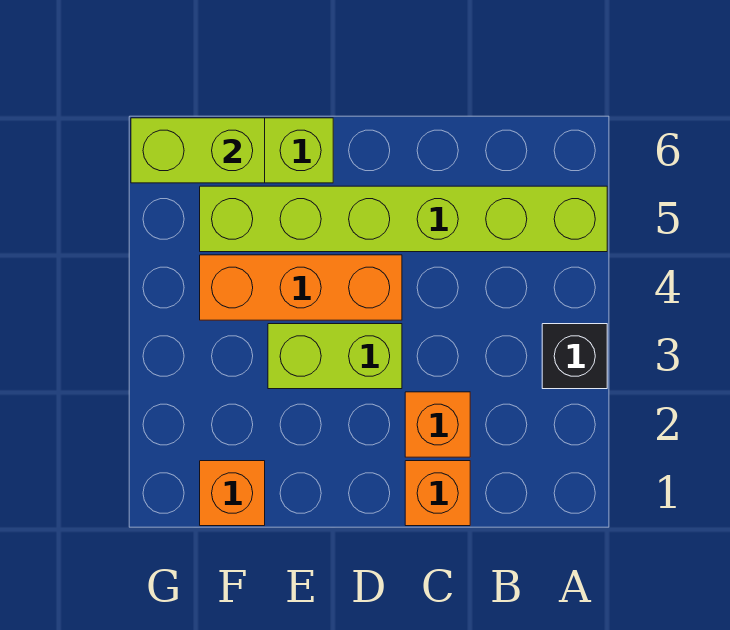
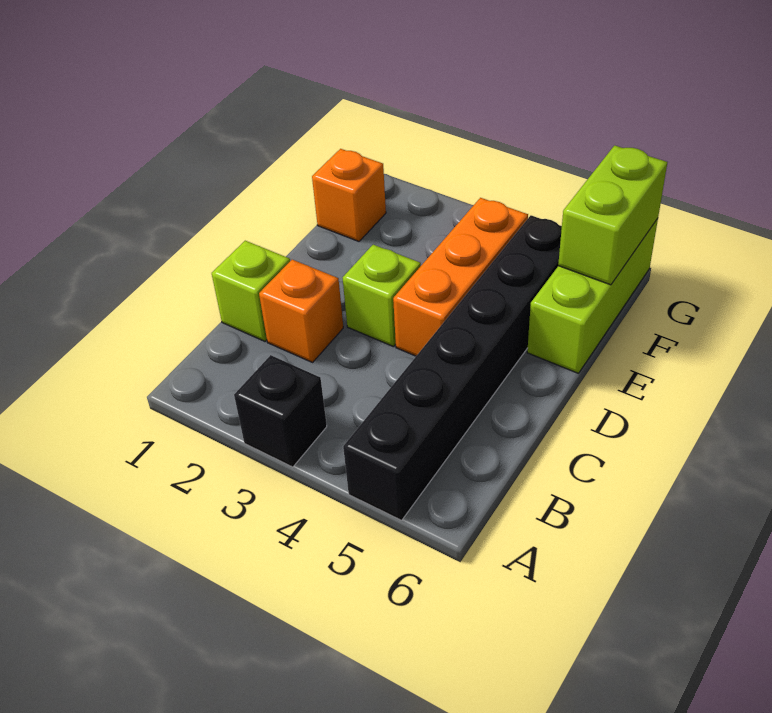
lime brick A5:F5 level 1 -> black brick A5:F5 level 1
orange brick C1 level 1 -> lime brick C1 level 1
lime brick D3:E3 level 1 -> lime brick D3 level 1

